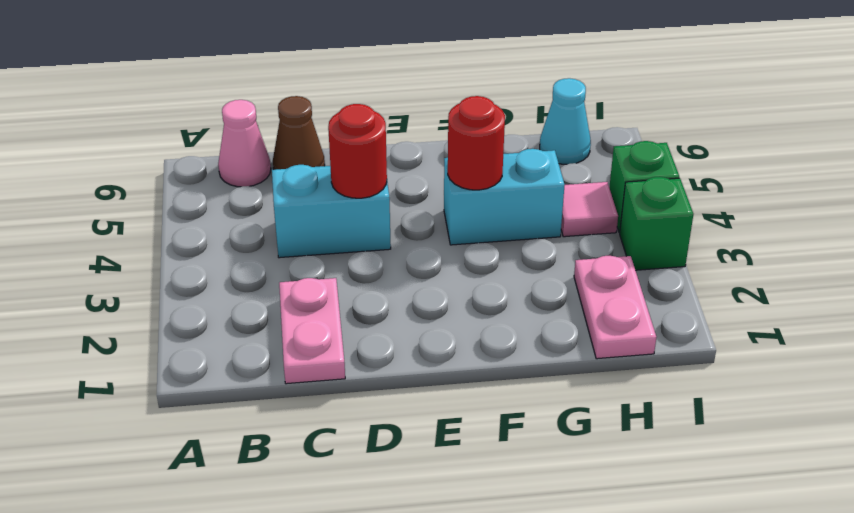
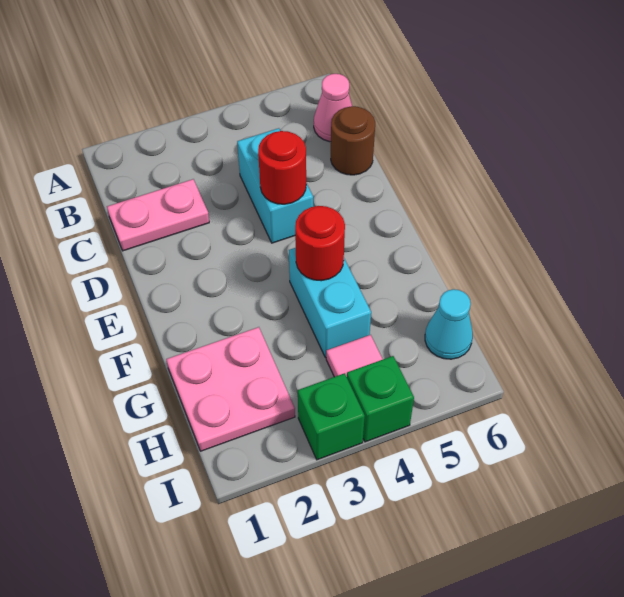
brown cone C6 level 1 -> brown round brick C6 level 1
pink plate H1:H2 level 1 -> pink plate G1:H2 level 1

